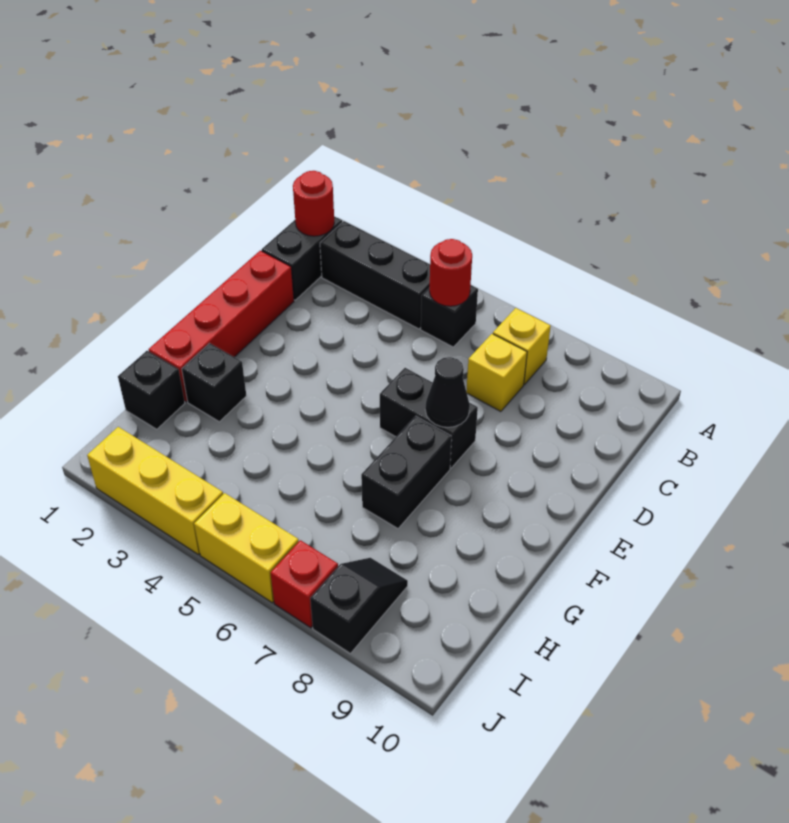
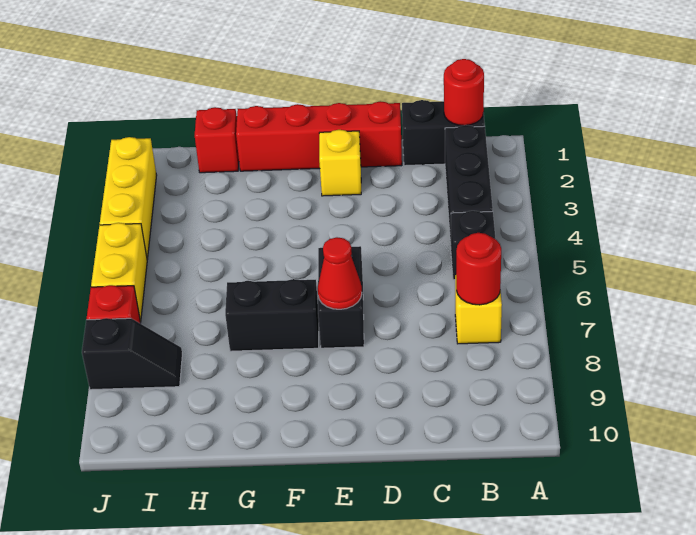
red round brick B5 level 2 -> red round brick B7 level 2
yellow brick C7 level 1 -> yellow brick E2 level 1
black cone E7 level 2 -> red cone E7 level 2
black brick G2 level 1 -> none
black brick H1 level 1 -> red brick H1 level 1

